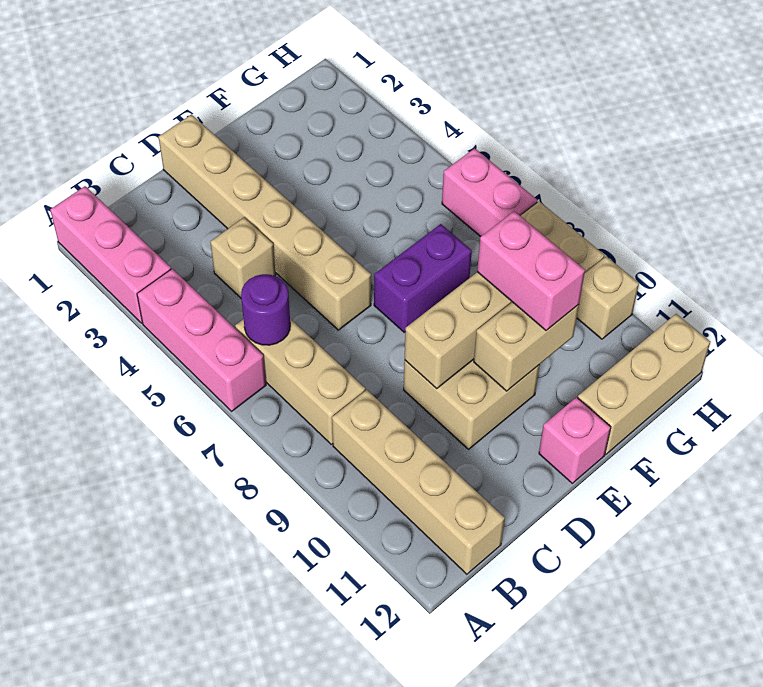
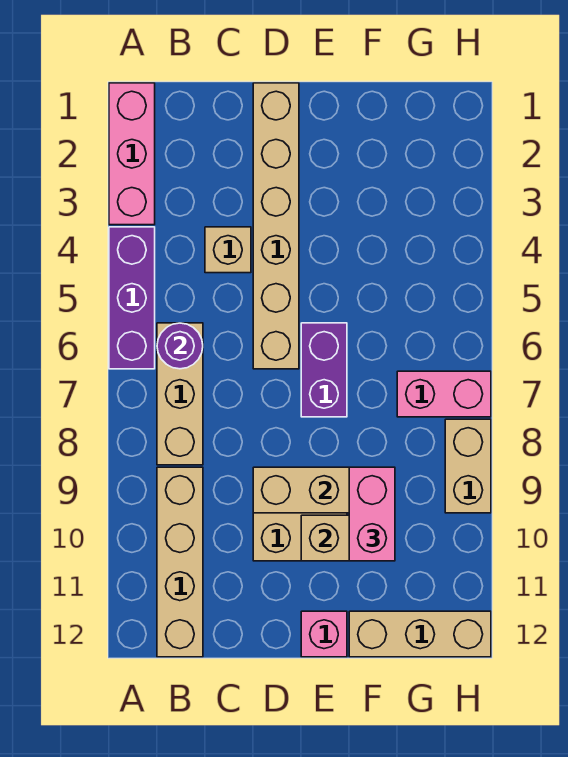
pink brick A4:A6 level 1 -> purple brick A4:A6 level 1
purple brick E7:F7 level 1 -> purple brick E6:E7 level 1
pink brick H6:H7 level 1 -> pink brick G7:H7 level 1
tan brick H10 level 1 -> none

